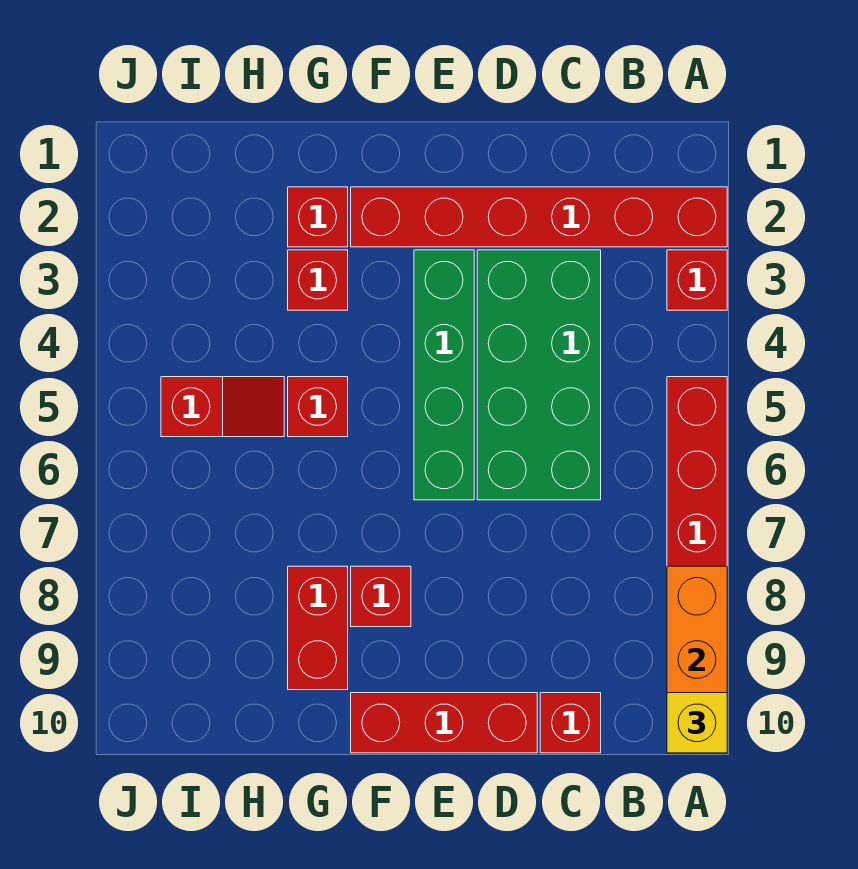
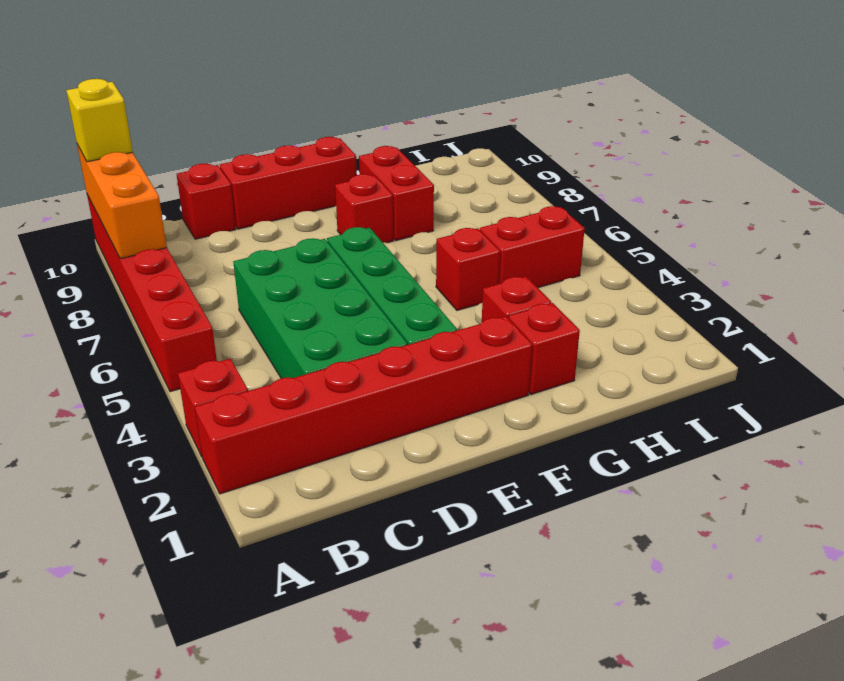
red slope H5:I5 level 1 top I -> red brick H5:I5 level 1

